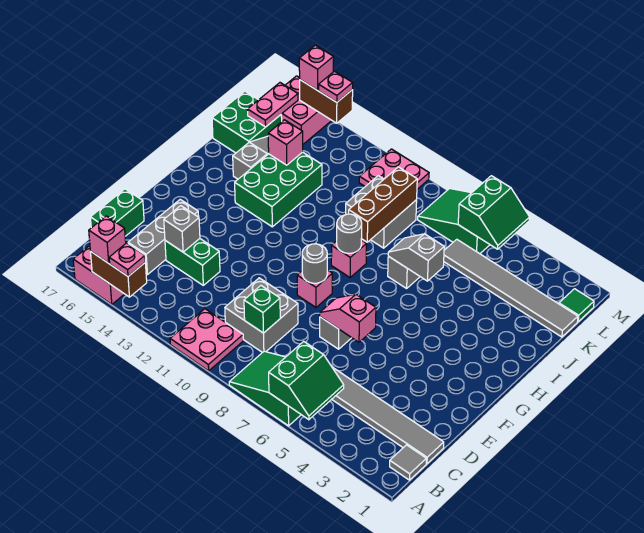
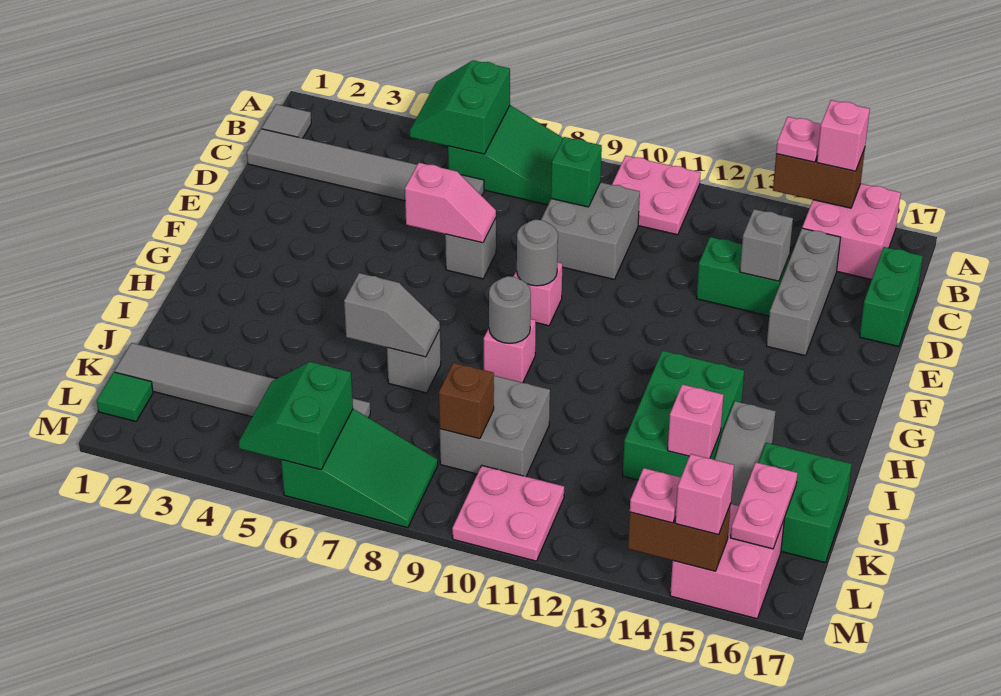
brown brick I9:K9 level 2 -> brown brick K9 level 2

